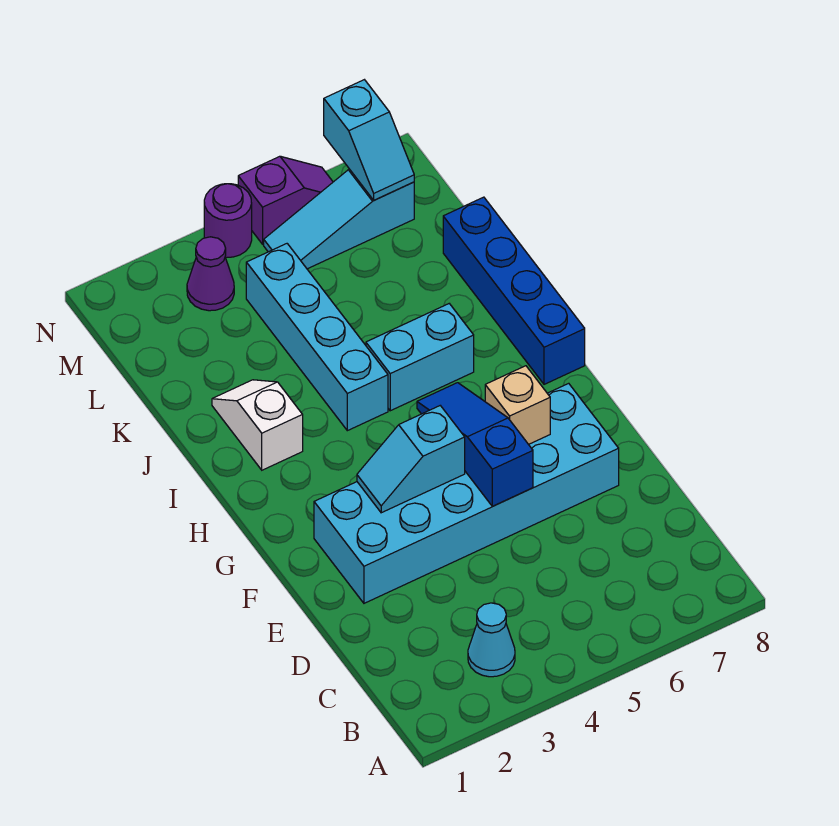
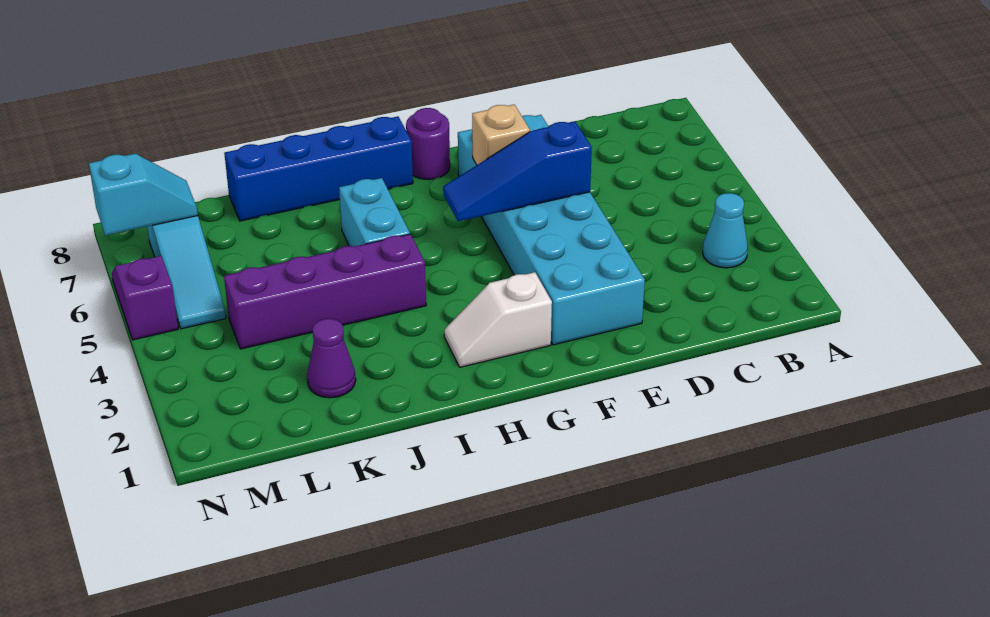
cyan slope F3:F4 level 2 top 4 -> none
white slope I2:J2 level 1 top I -> white slope G2:H2 level 1 top G
cyan brick I4:L4 level 1 -> purple brick I4:L4 level 1
purple cone M3 level 1 -> purple cone K2 level 1
purple round brick N4 level 1 -> purple round brick G8 level 1

